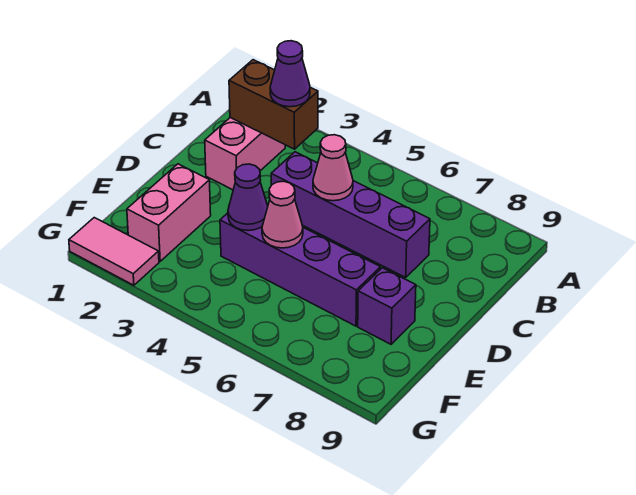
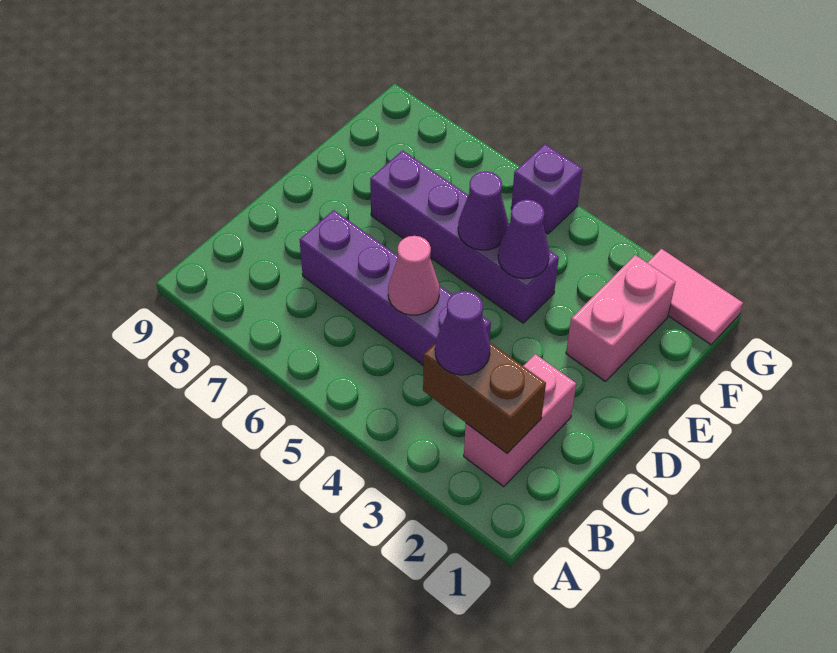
pink cone E5 level 2 -> purple cone E5 level 2
purple brick E8 level 1 -> purple brick G5 level 1

